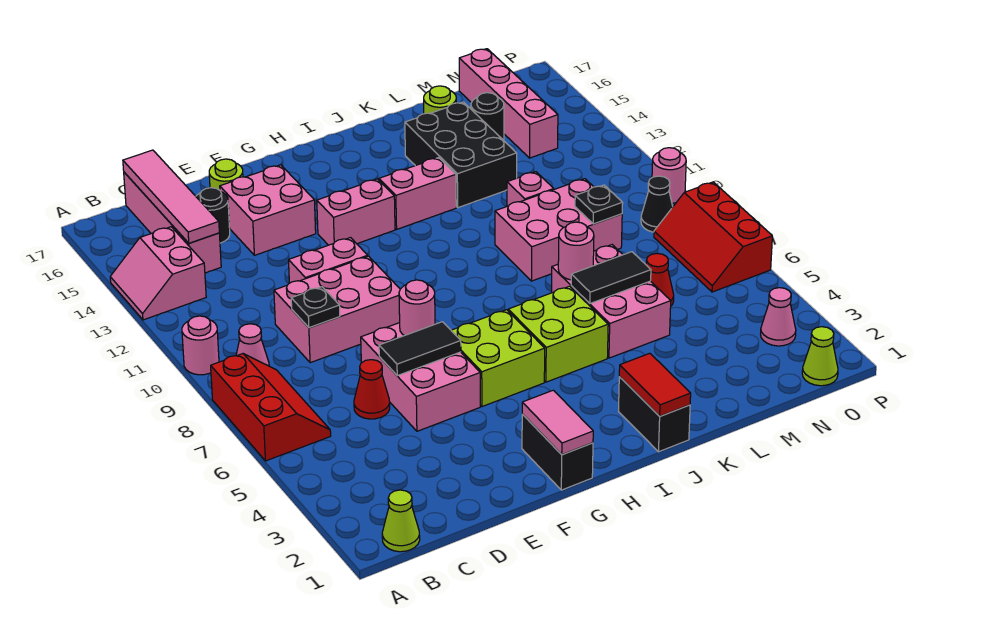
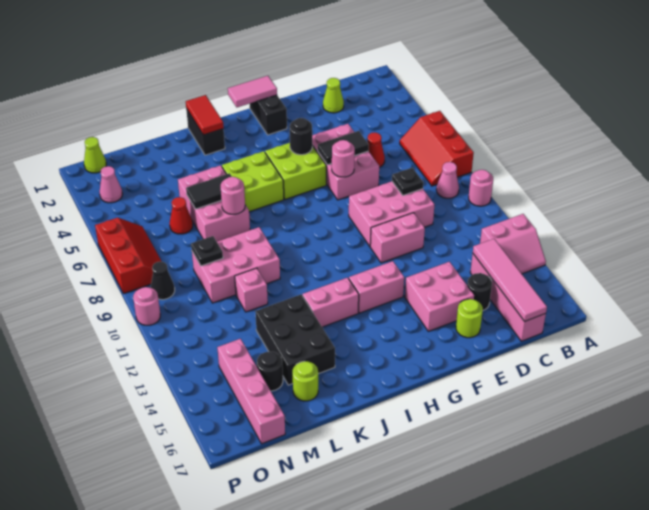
pink slope A13:B14 level 1 top B -> pink slope A13:B14 level 1 top 13
lime cone B1 level 1 -> lime cone D2 level 1
pink tile G1:G2 level 2 -> pink tile G1:H1 level 2
none -> black round brick G5 level 2

